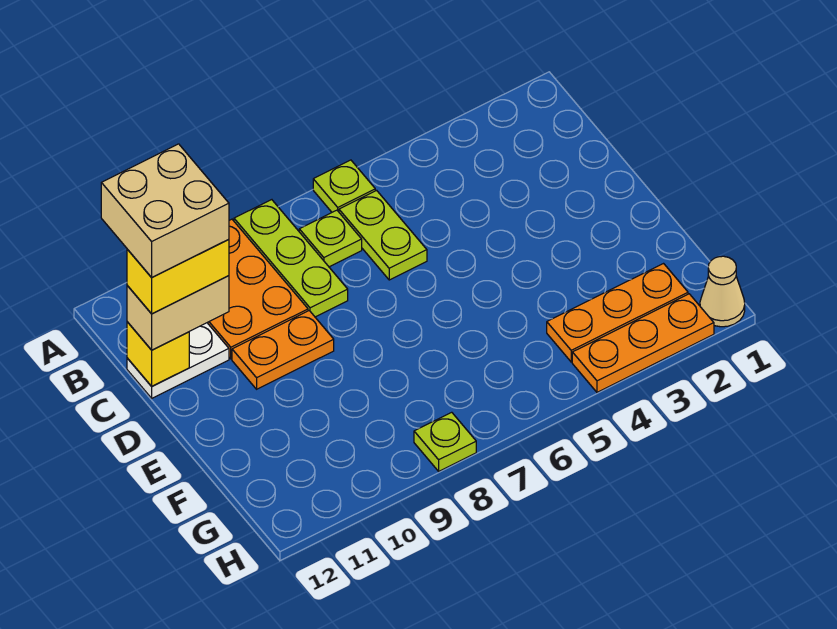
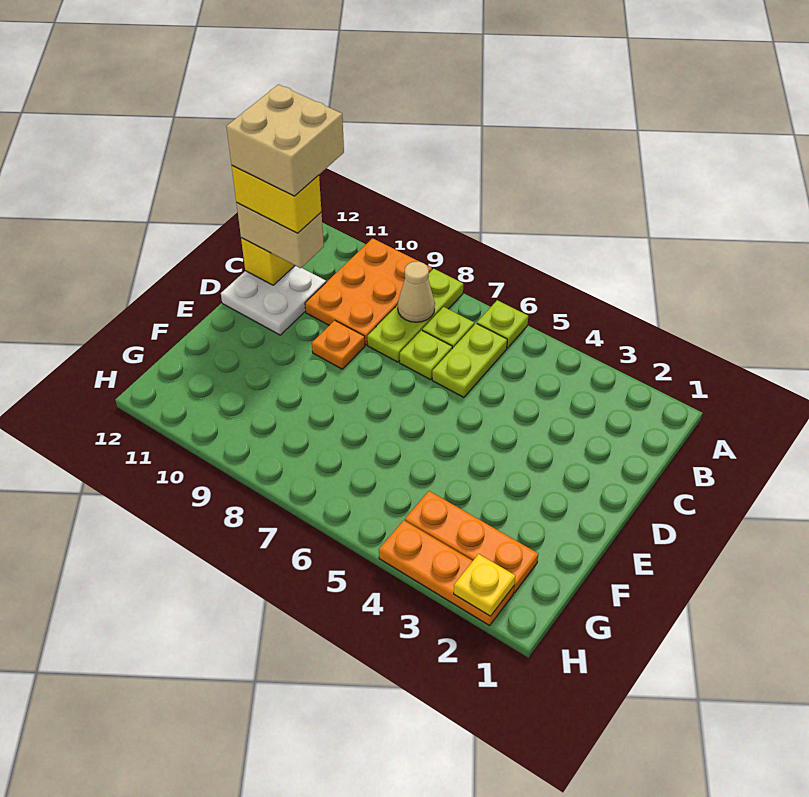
white plate C11:C12 level 1 -> white plate C11:D12 level 1
orange plate D9:D10 level 1 -> orange plate D9 level 1
tan cone H1 level 1 -> tan cone B8 level 2
none -> yellow plate H2 level 2
lime plate H8 level 1 -> lime plate C7 level 1

